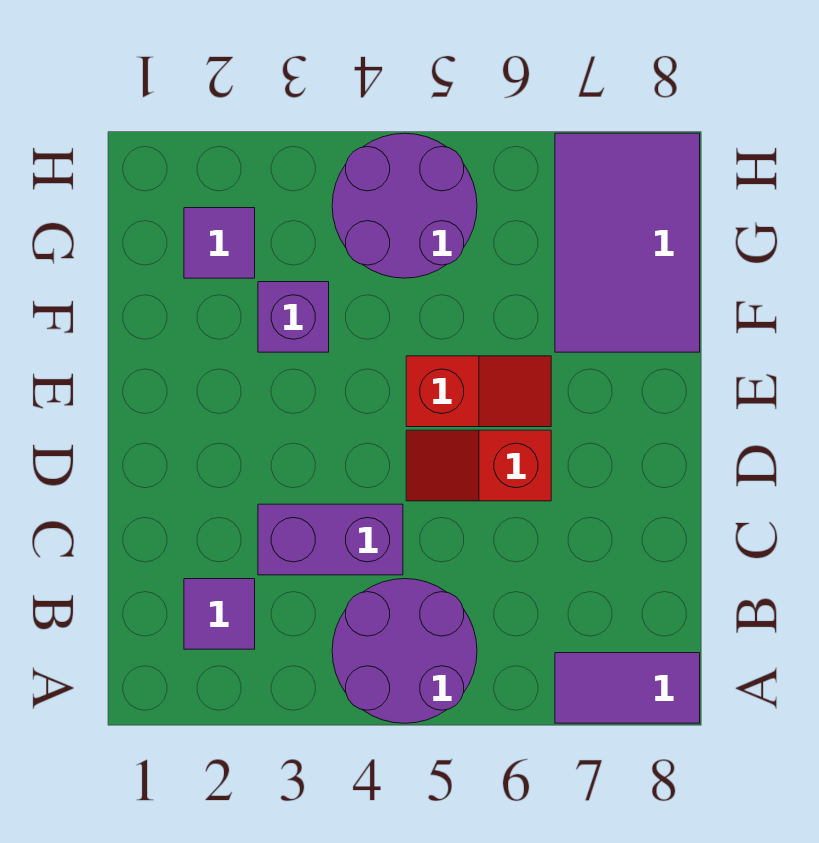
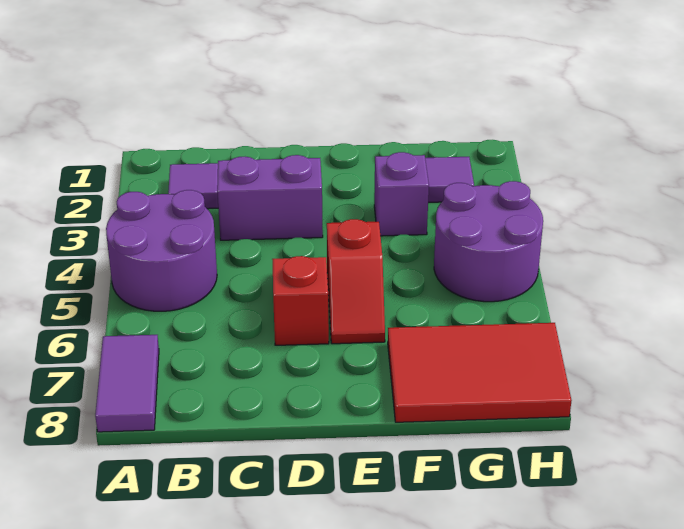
purple brick C3:C4 level 1 -> purple brick C3:D3 level 1
purple tile F7:H8 level 1 -> red tile F7:H8 level 1

